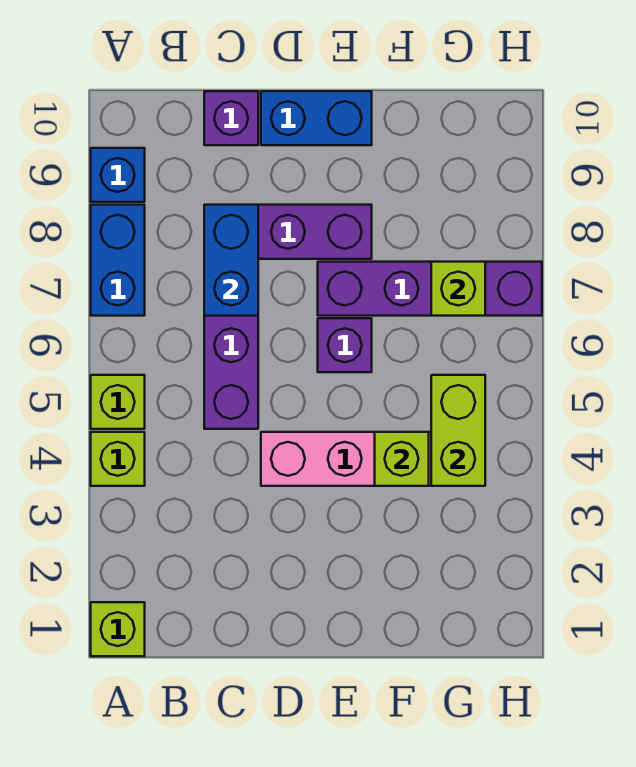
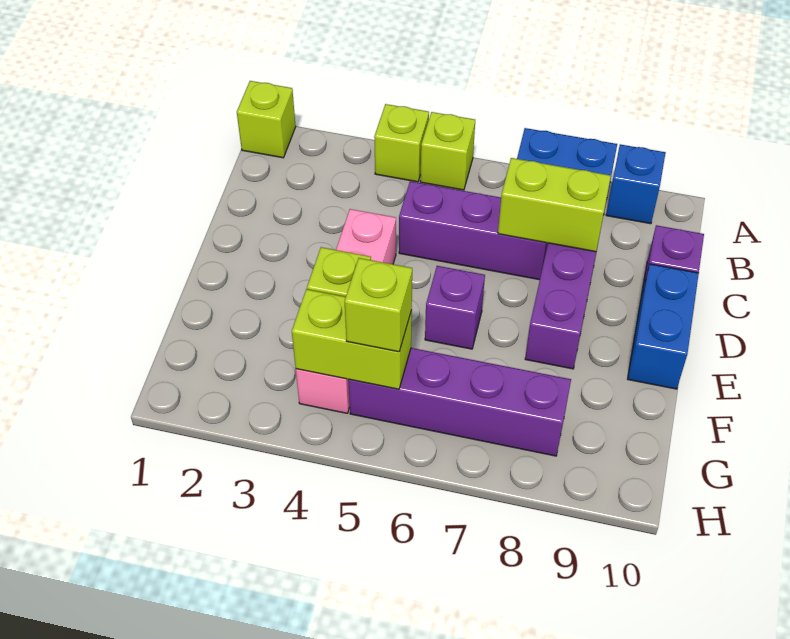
blue brick C7:C8 level 2 -> lime brick C7:C8 level 2
purple brick E7:H7 level 1 -> purple brick G5:G8 level 1
lime brick G7 level 2 -> lime brick G5 level 3

